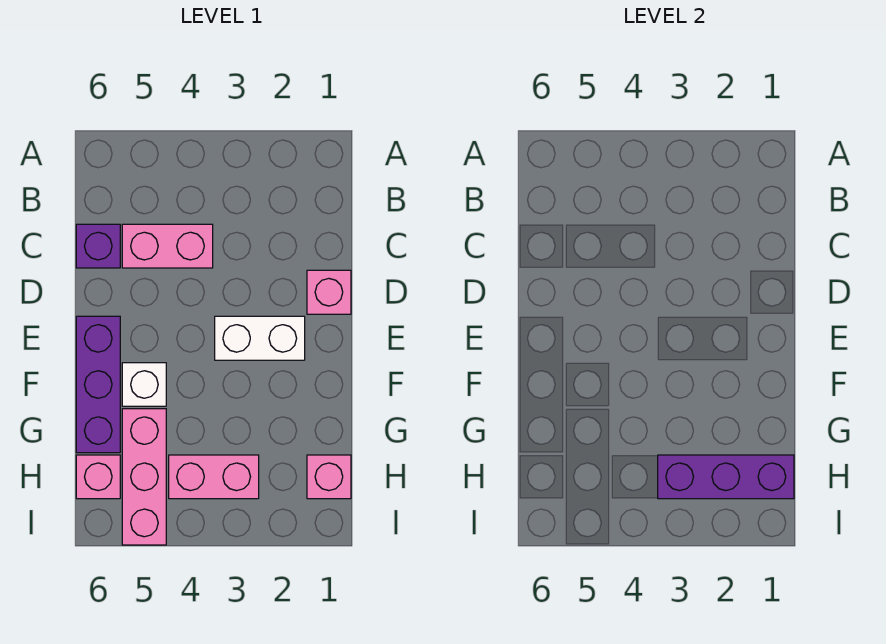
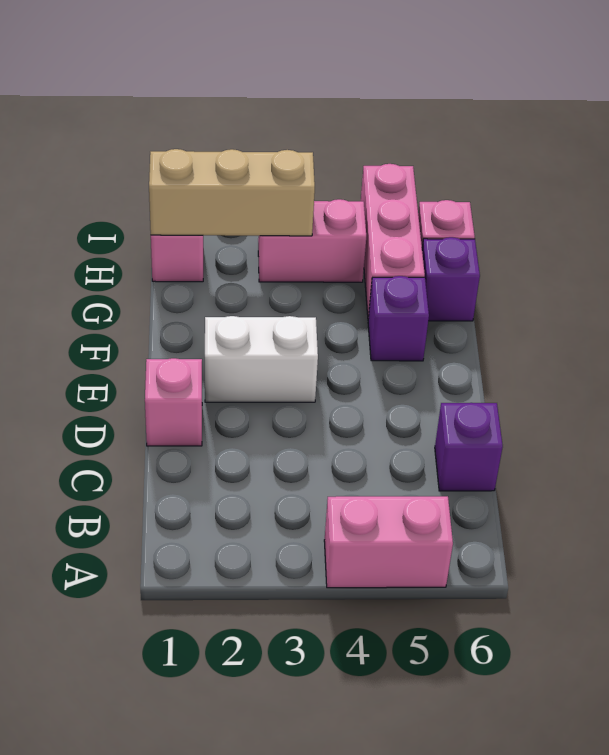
pink brick C4:C5 level 1 -> pink brick A4:A5 level 1
purple brick E6:G6 level 1 -> purple brick G6 level 1
white brick F5 level 1 -> purple brick F5 level 1
purple brick H1:H3 level 2 -> tan brick H1:H3 level 2

